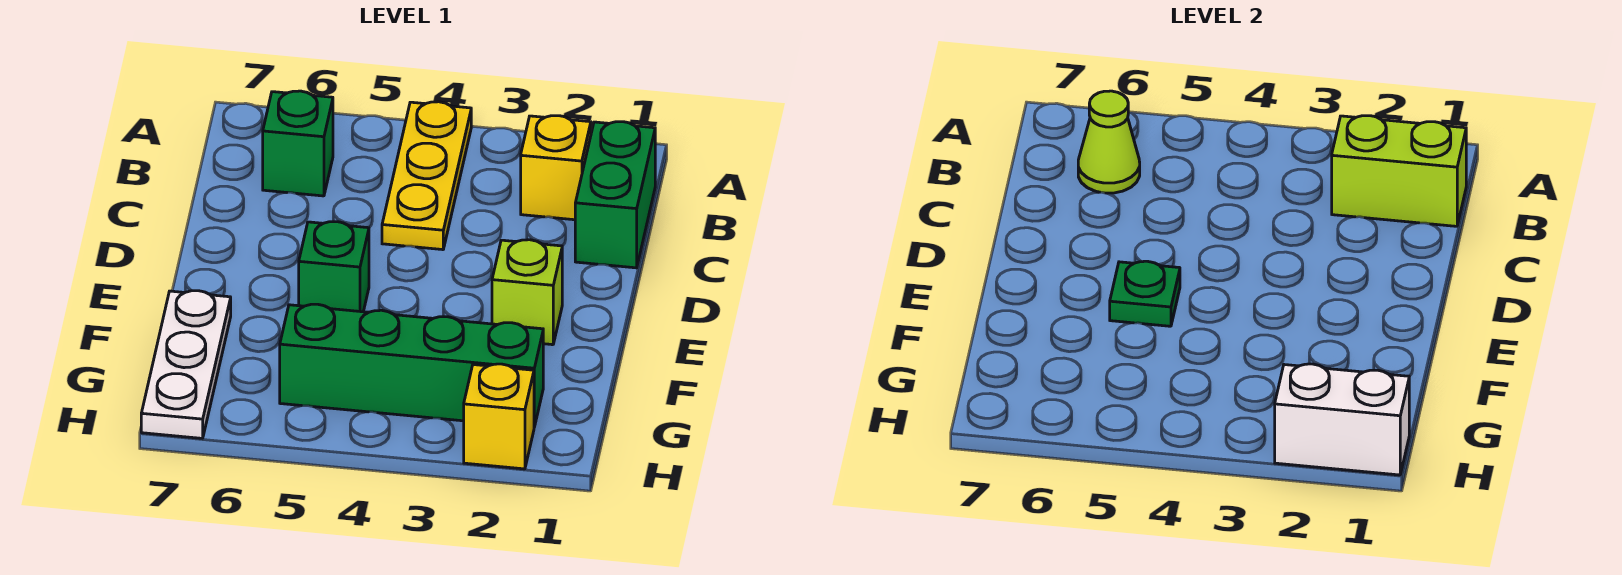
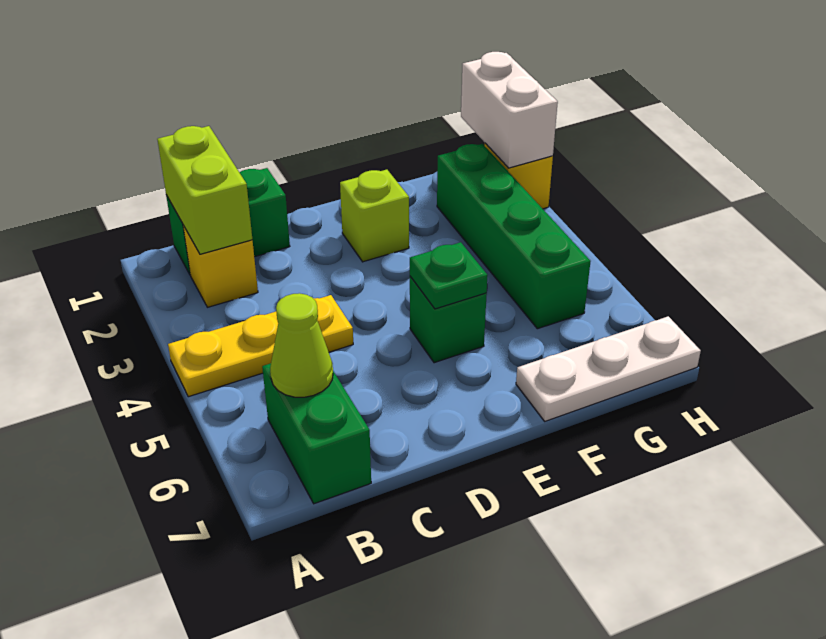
green brick B6 level 1 -> green brick B6:B7 level 1

